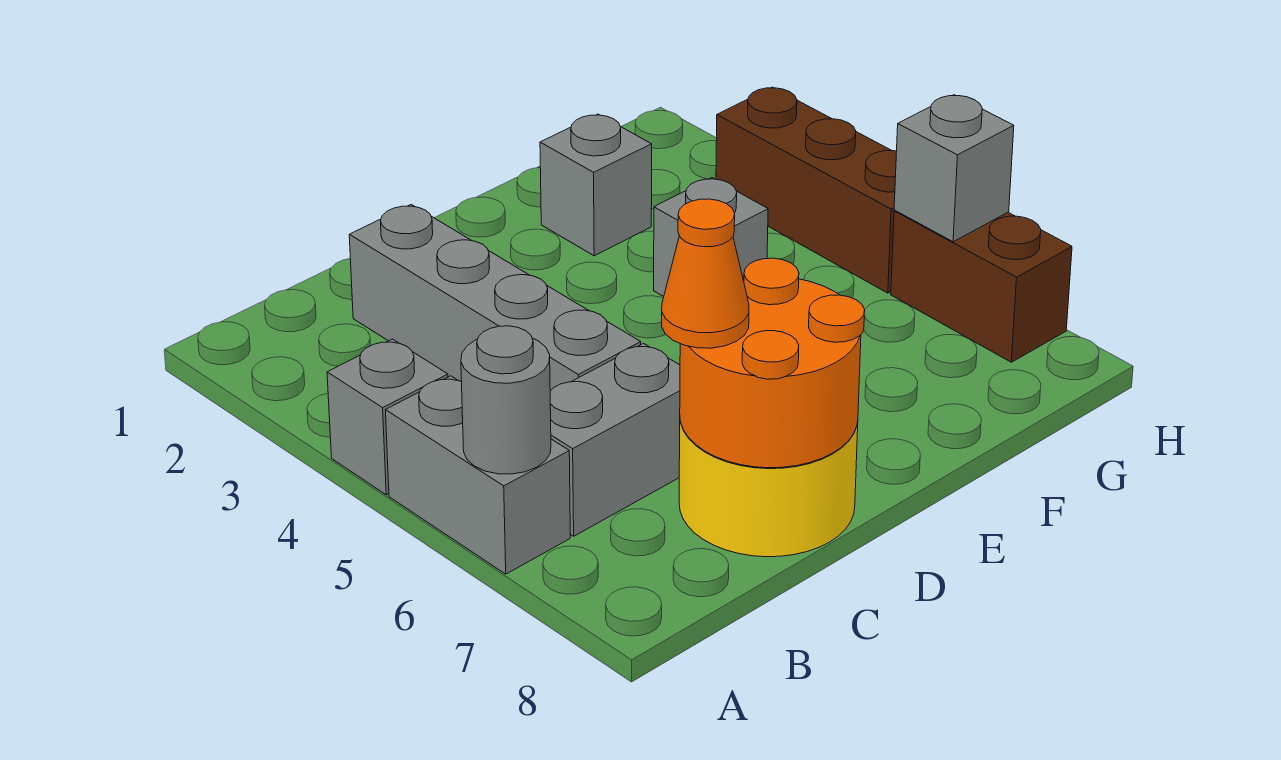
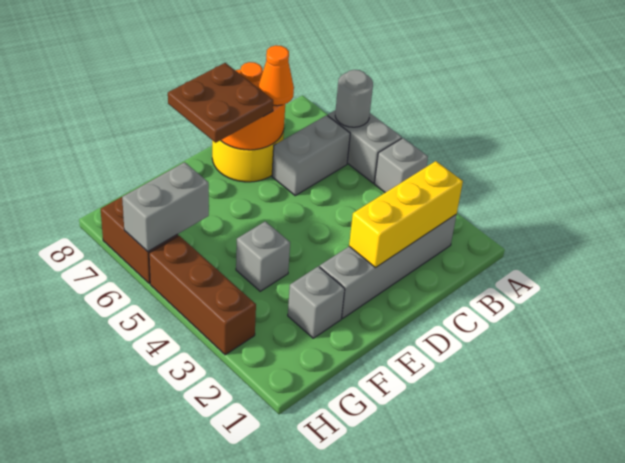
none -> yellow brick B2:D2 level 2
grey brick C2:C5 level 1 -> grey brick B2:E2 level 1
none -> brown plate D7:E8 level 3
grey brick H6 level 2 -> grey brick G6:H6 level 2

